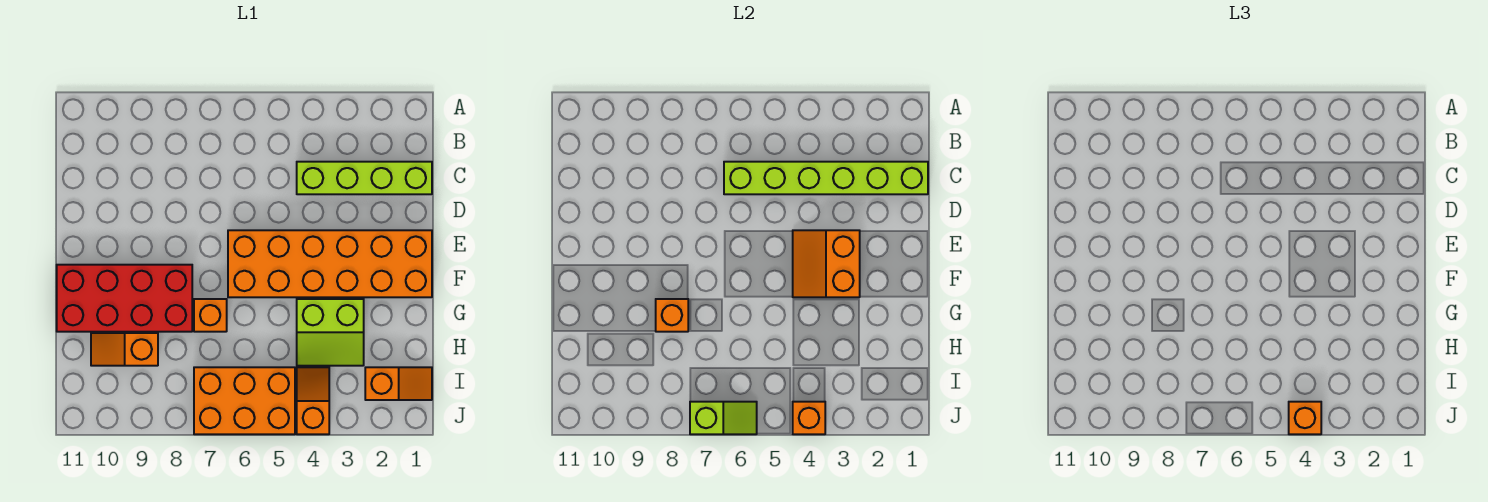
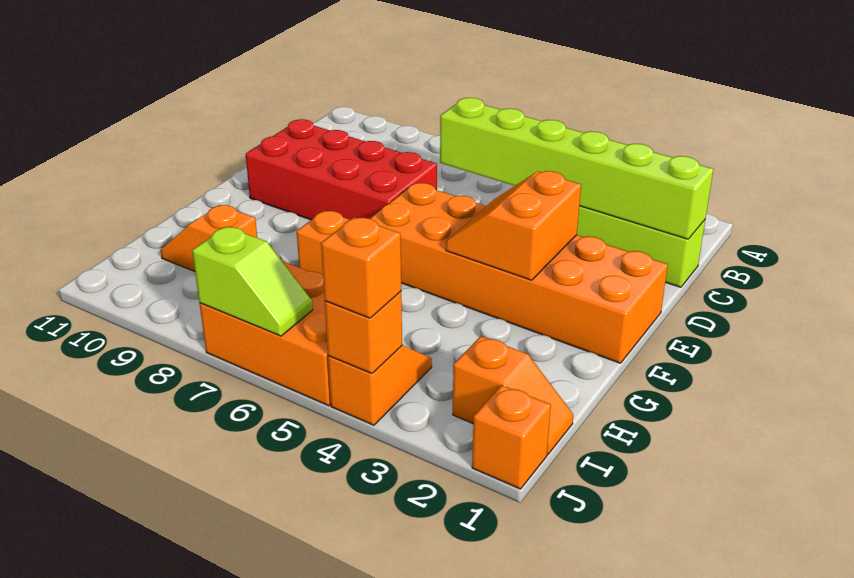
red brick F8:G11 level 1 -> red brick D7:E10 level 1
lime slope G3:H4 level 1 top G -> none
orange brick G8 level 2 -> orange brick J1 level 1

